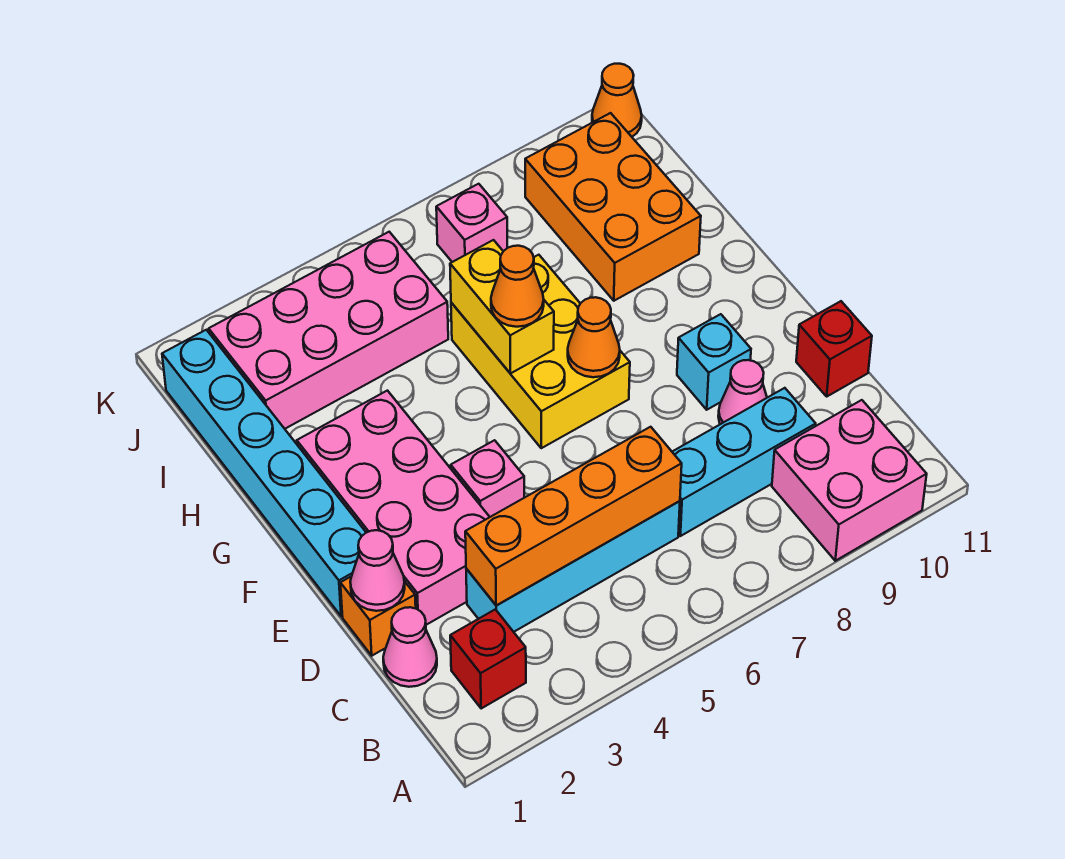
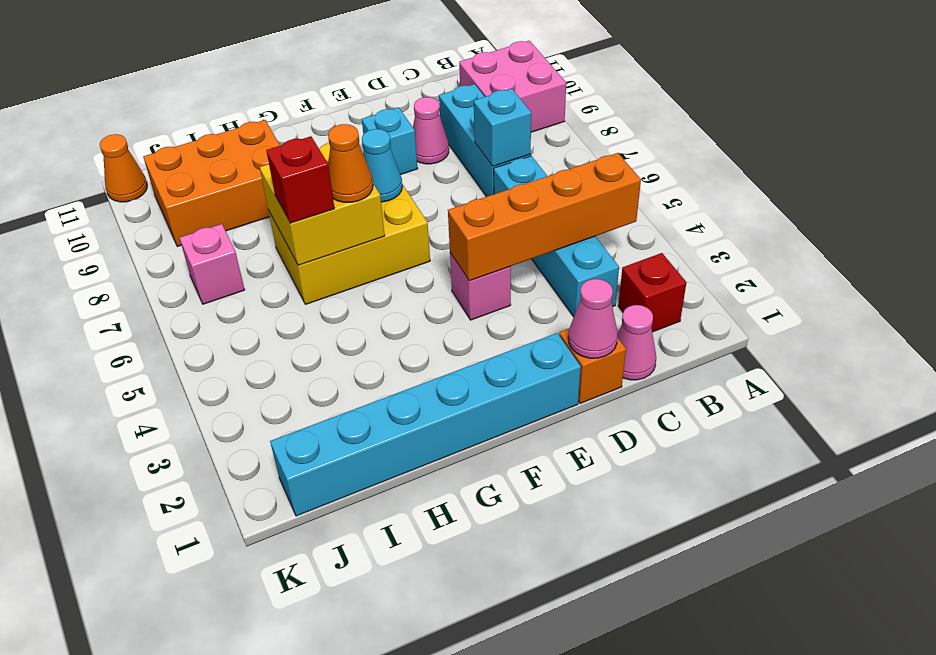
orange brick C3:C6 level 2 -> orange brick B4:E4 level 2
none -> cyan brick C7 level 2
pink brick D2:G3 level 1 -> none
red brick D11 level 1 -> red brick H6 level 3
orange cone F7 level 2 -> cyan cone F7 level 2
yellow brick G6:H6 level 2 -> yellow brick G6:H7 level 2
pink brick I2:J5 level 1 -> none

